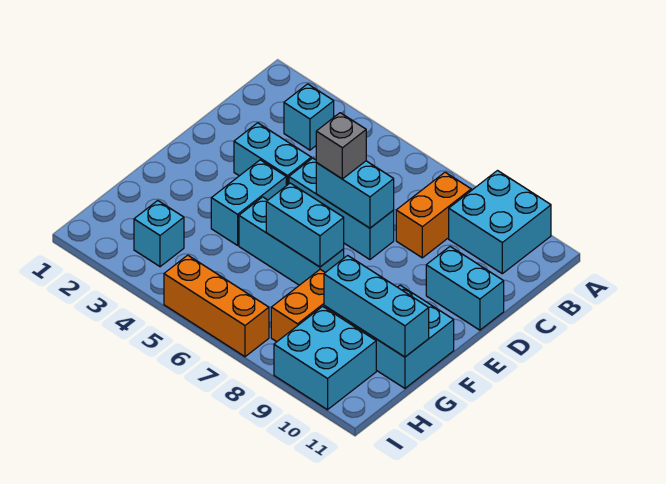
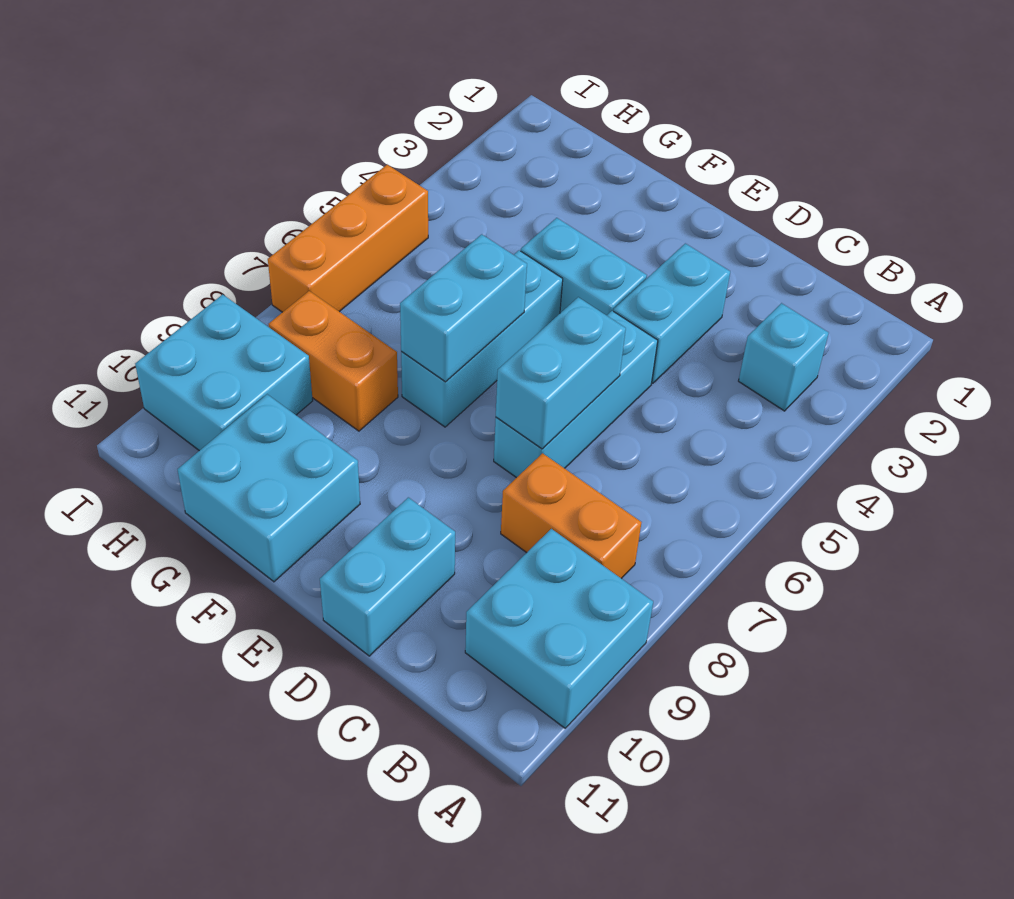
grey brick D6 level 3 -> none
cyan brick G9:G11 level 2 -> none
cyan brick H3 level 1 -> none

